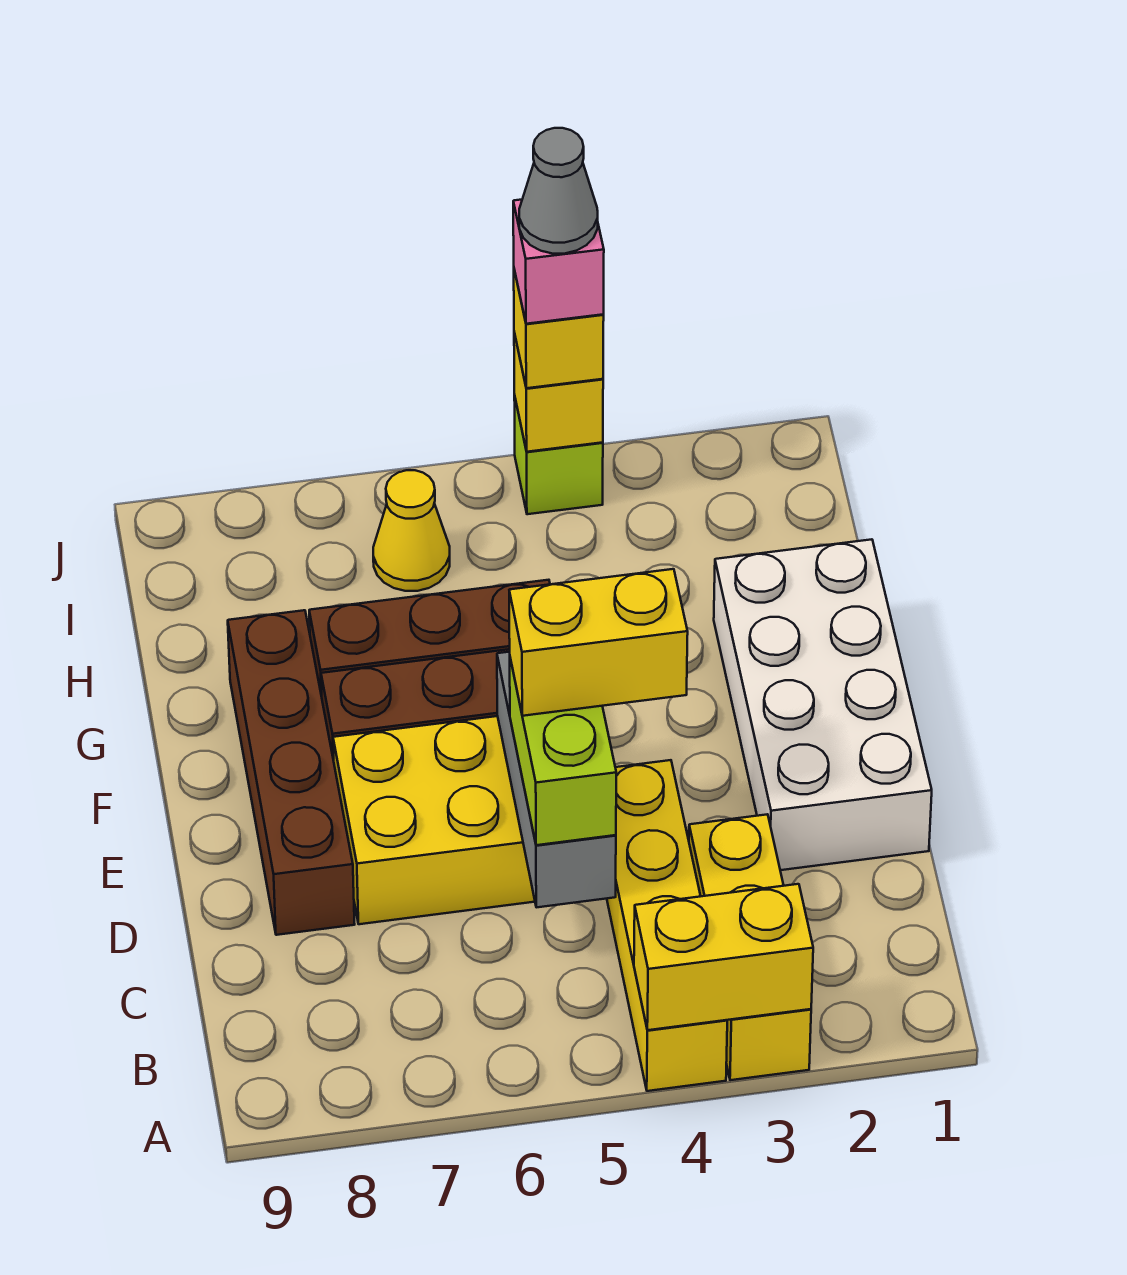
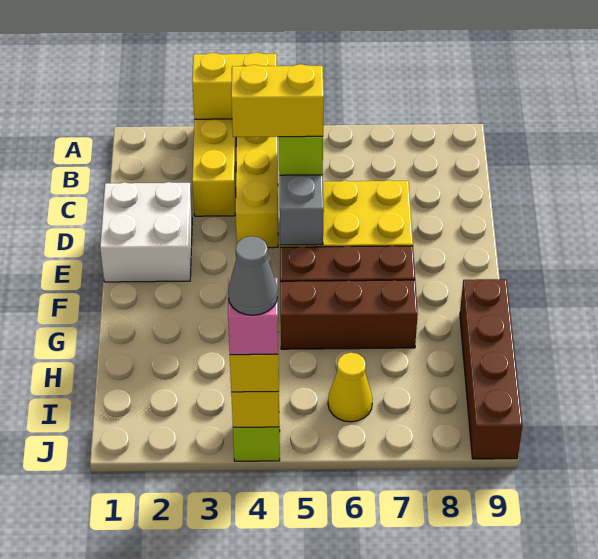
white brick D1:G2 level 1 -> white brick D1:E2 level 1
brown brick D8:G8 level 1 -> brown brick G9:J9 level 1

